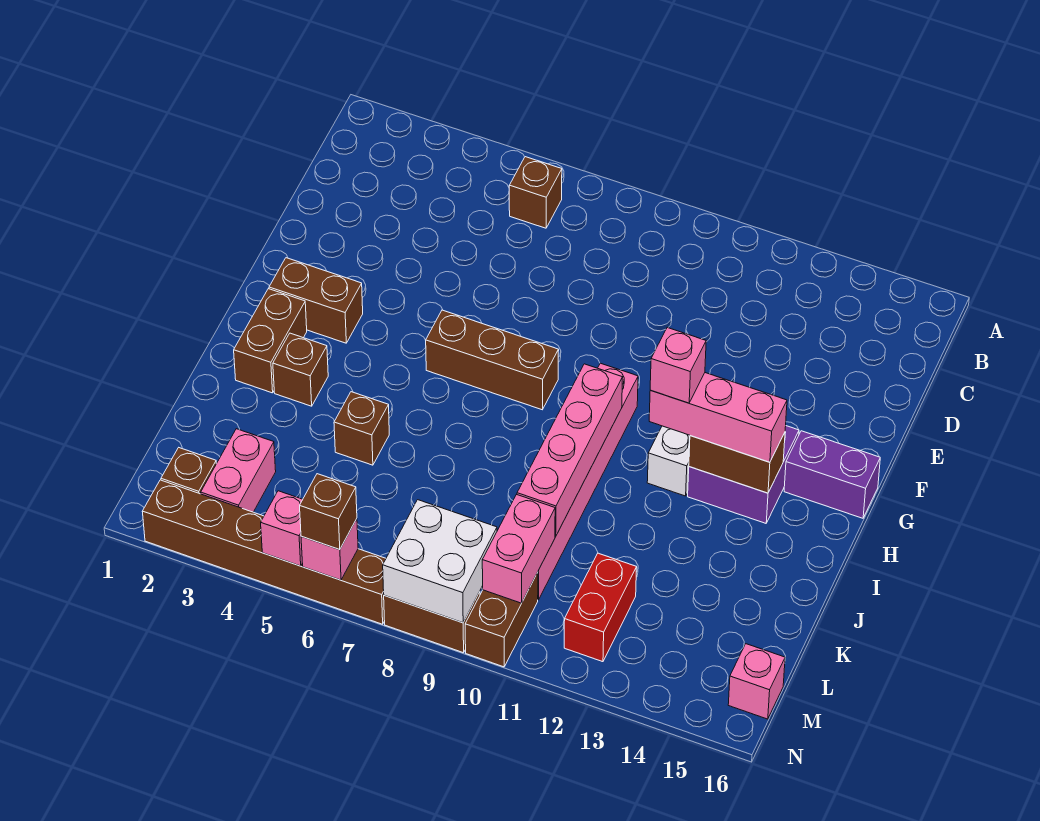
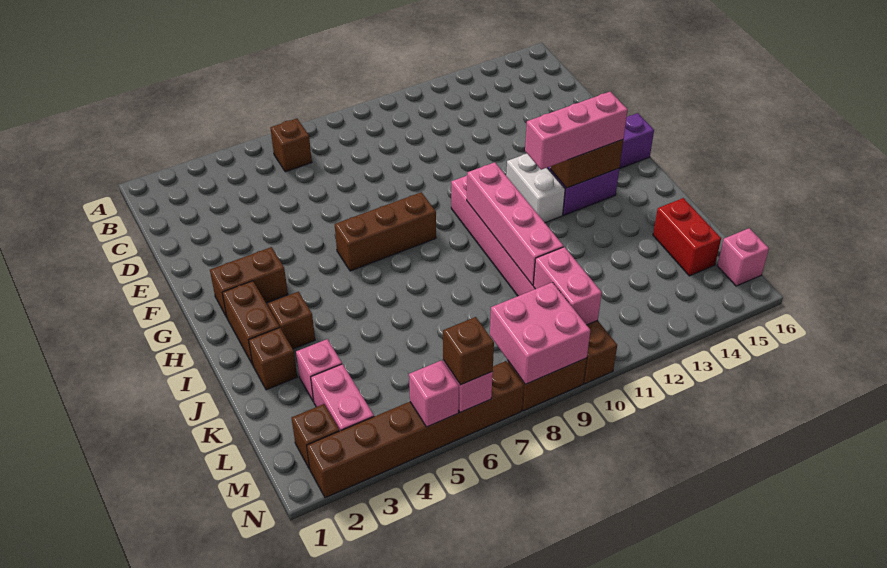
pink brick H12 level 4 -> pink brick K3 level 1
brown brick J5 level 1 -> brown brick J2 level 1
red brick L12:M12 level 1 -> red brick K15:L15 level 1
white brick M8:N9 level 2 -> pink brick M8:N9 level 2

